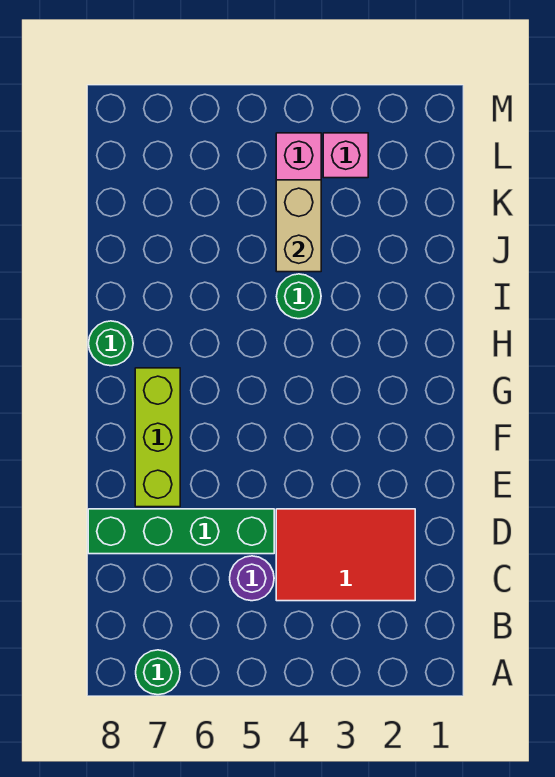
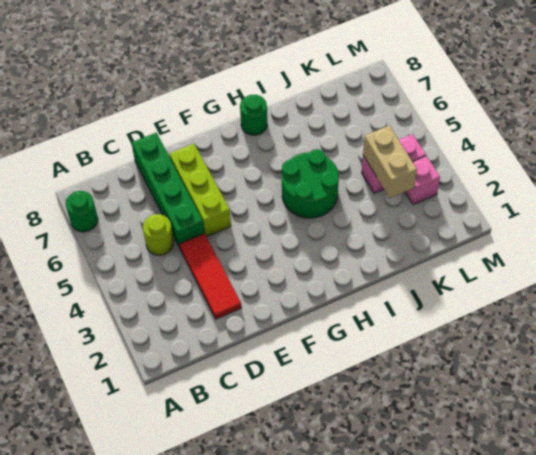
red tile C2:D4 level 1 -> red tile D2:D4 level 1
purple round brick C5 level 1 -> lime round brick C5 level 1
lime brick E7:G7 level 1 -> lime brick E5:E7 level 1
green round brick I4 level 1 -> green round brick H4:I5 level 1
tan brick J4:K4 level 2 -> tan brick K3:K4 level 2

